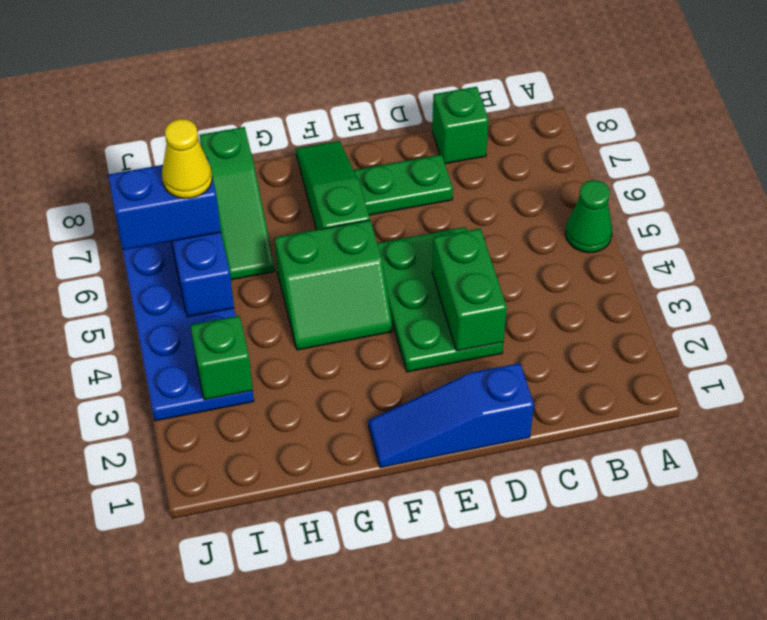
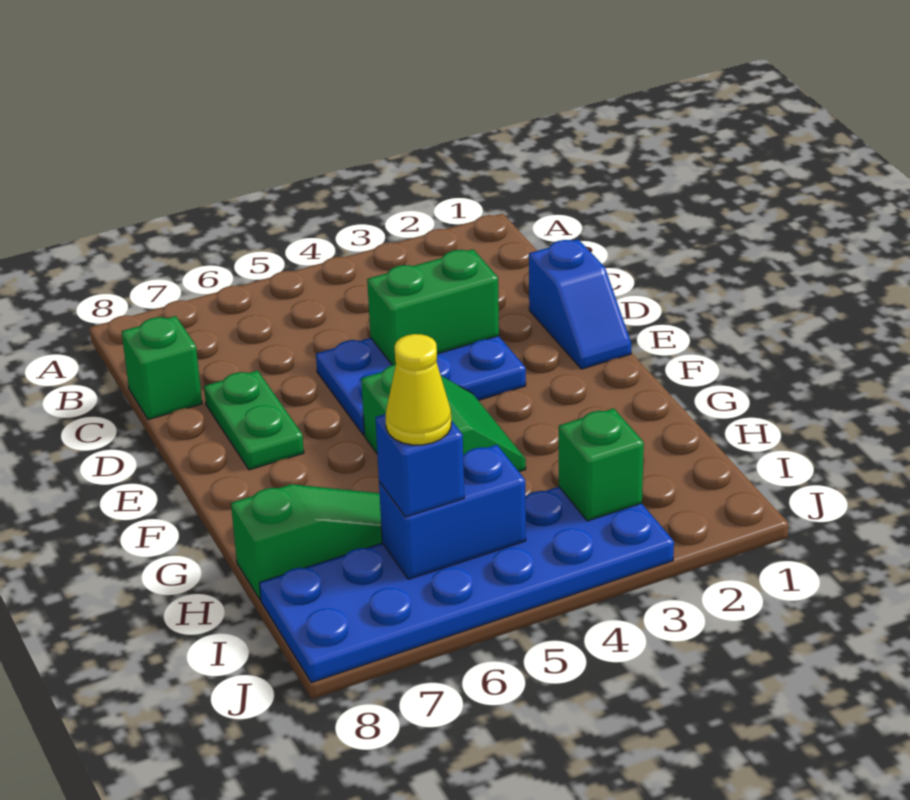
green cone A5 level 1 -> none
blue slope D1:F1 level 1 top D -> blue slope D1:E1 level 1 top D
green plate D3:E5 level 1 -> blue plate D3:E5 level 1
green slope F6:F8 level 1 top 6 -> none
blue brick I6:J6 level 3 -> blue brick I6 level 3

